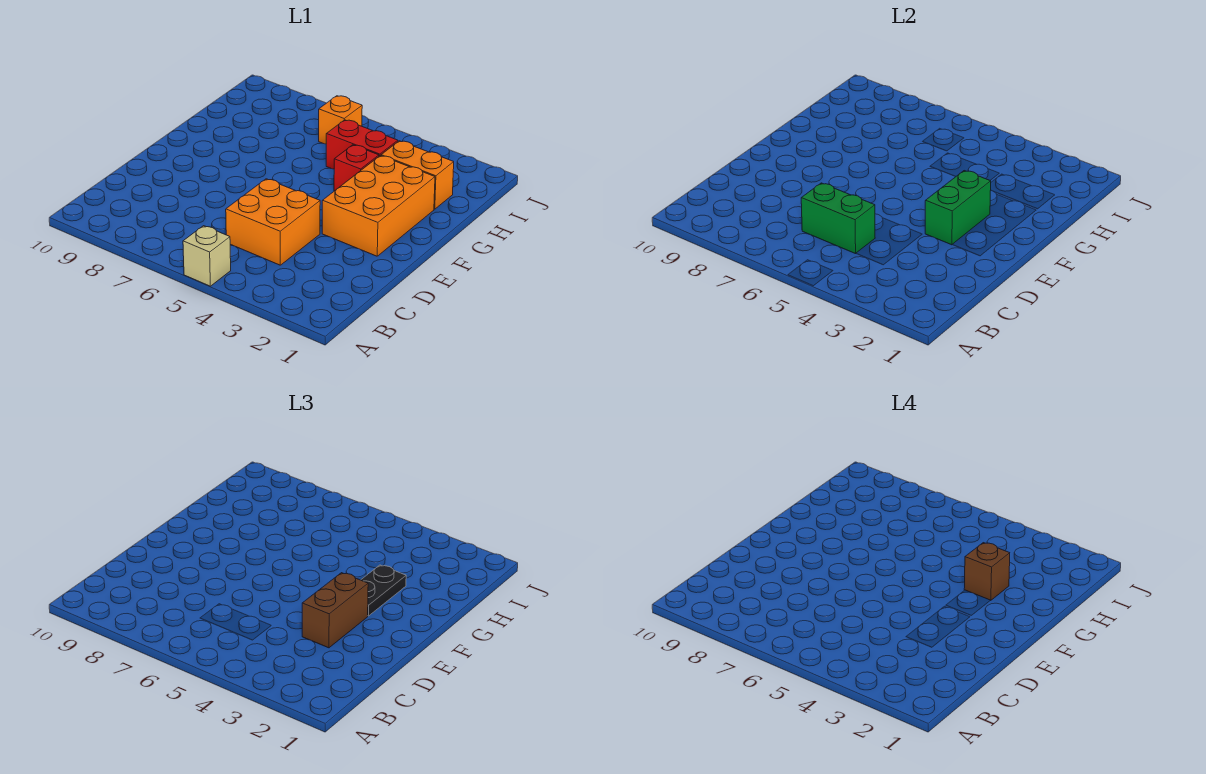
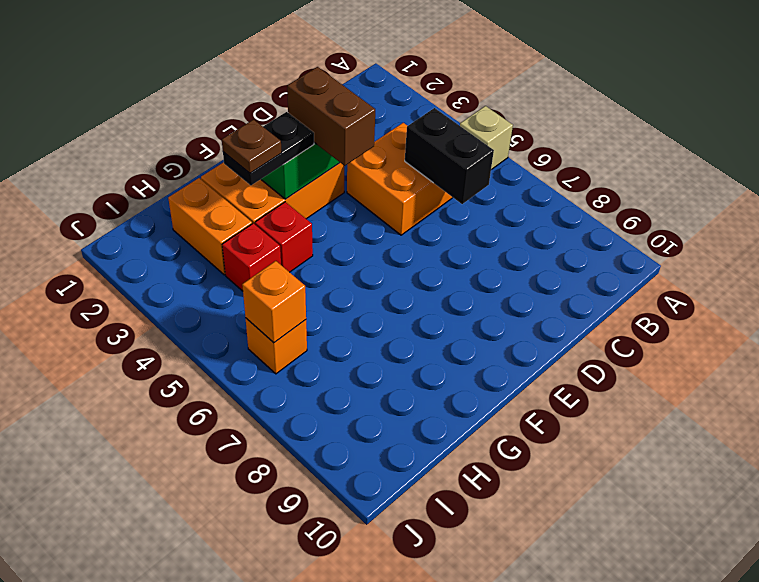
green brick C5:C6 level 2 -> black brick C5:C6 level 2
brown brick D3:E3 level 3 -> brown brick E3:E4 level 3
brown brick G3 level 4 -> brown plate G3 level 4
red brick H4:H5 level 1 -> red brick H4 level 1
none -> orange brick I6 level 2

